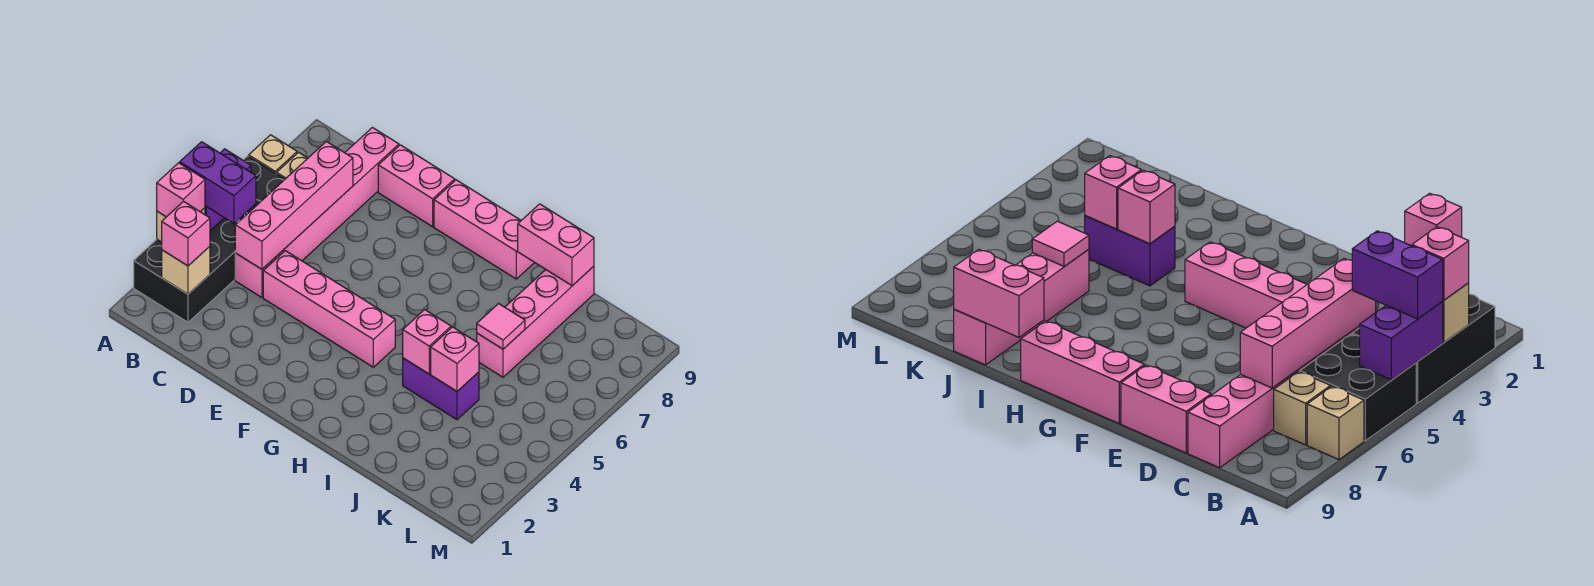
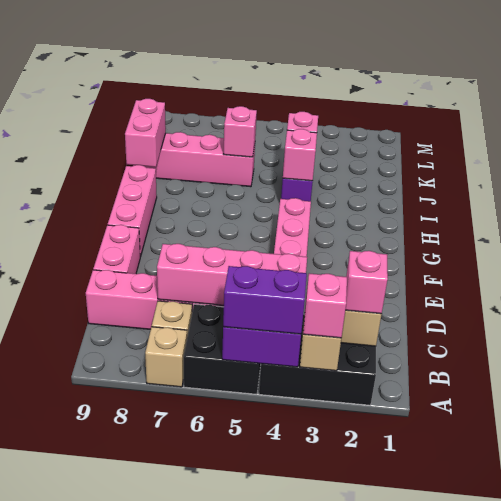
purple brick A4:B4 level 3 -> purple brick A4:A5 level 3
pink tile J6 level 2 -> pink brick J6 level 2

